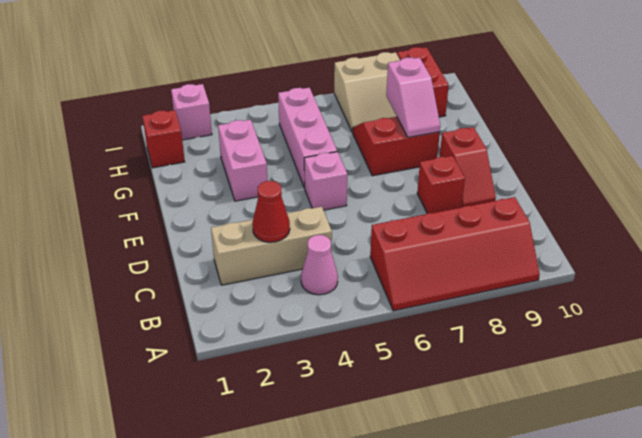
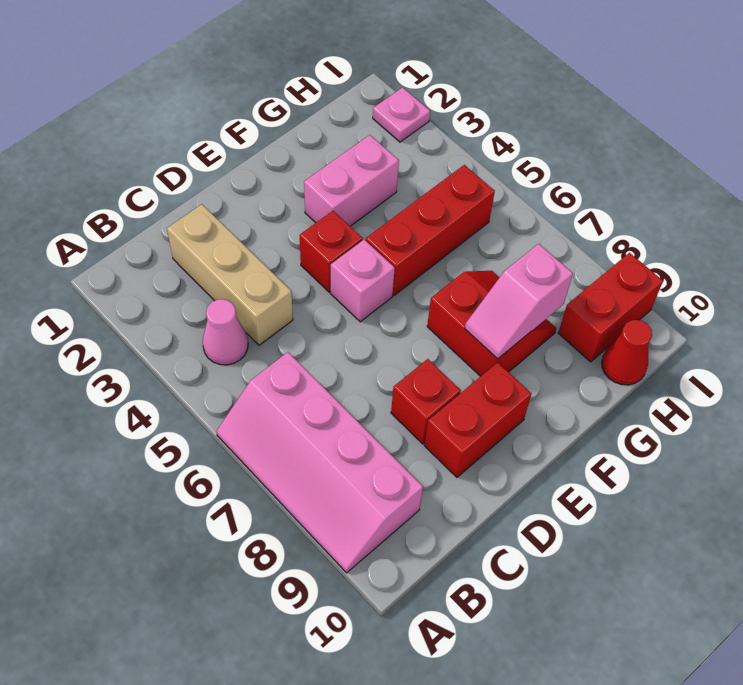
red slope A6:B9 level 1 top B -> pink slope A6:B9 level 1 top B
red cone C3 level 2 -> red cone H10 level 1
red slope D9:E9 level 1 top E -> red brick D9:E9 level 1
pink brick F5:H5 level 1 -> red brick F5:H5 level 1
red brick H1 level 1 -> red brick E4 level 1
tan slope H7:I8 level 1 top I -> none
pink brick I2 level 1 -> pink plate I2 level 1

